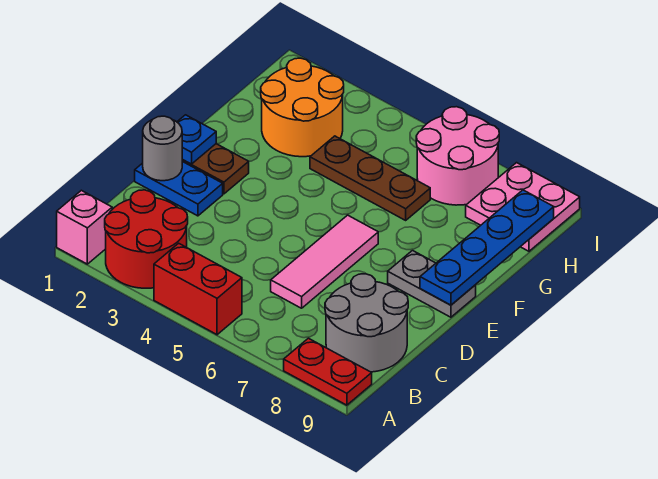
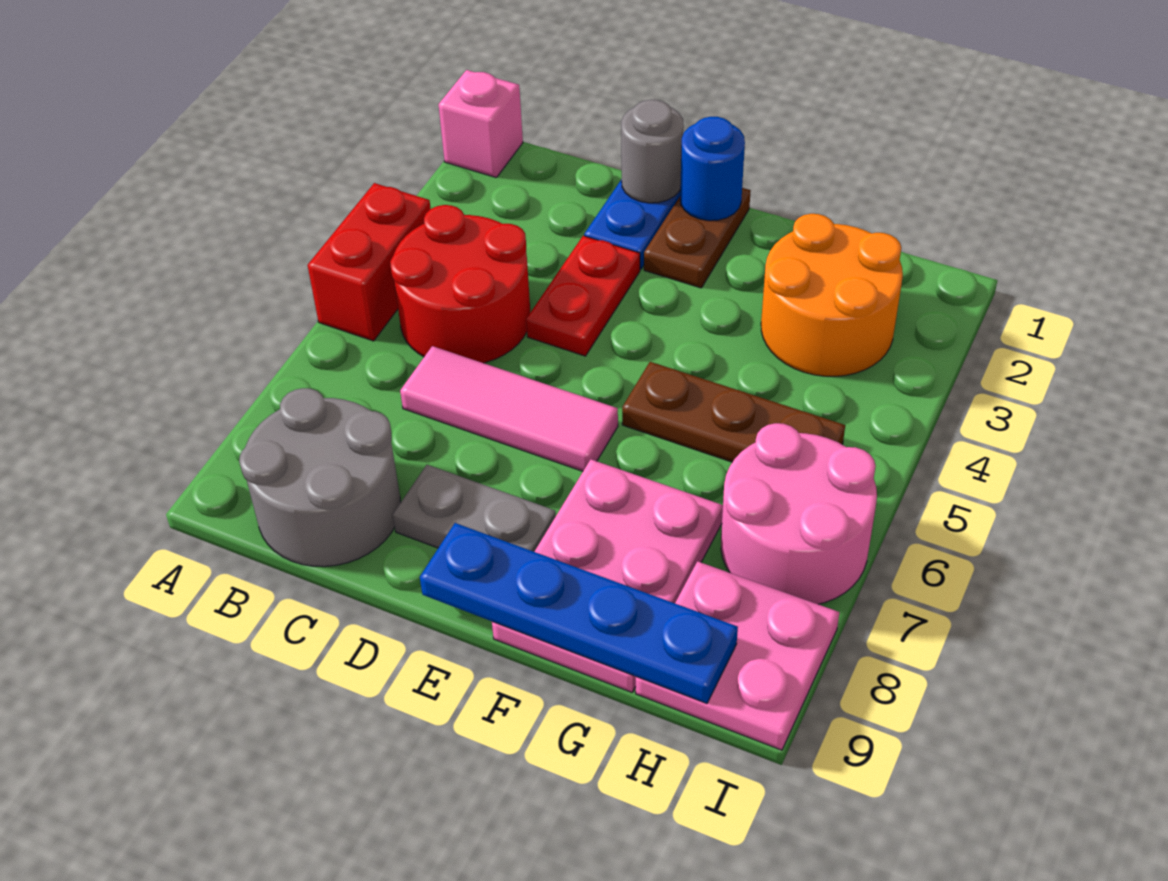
red round brick A2:B3 level 1 -> red round brick B4:C5 level 1
red plate A8:A9 level 1 -> red plate D3:D4 level 1
blue plate E1 level 2 -> blue round brick E1 level 2
grey plate E8:E9 level 1 -> grey plate D8:E8 level 1
none -> pink plate F7:G9 level 1
brown plate G4:G6 level 1 -> brown plate F5:H5 level 1

